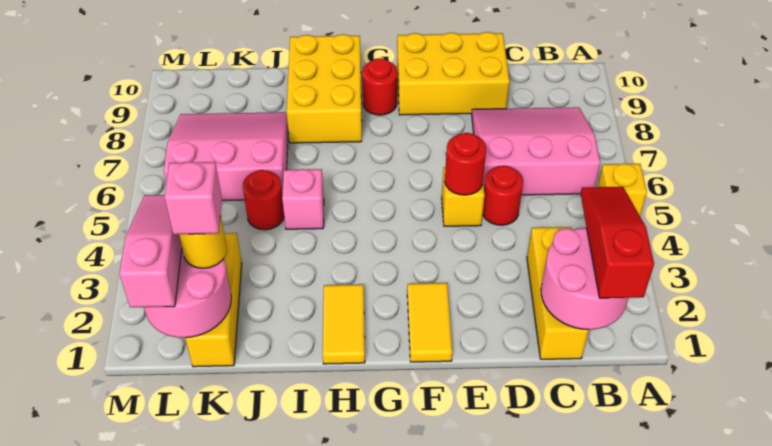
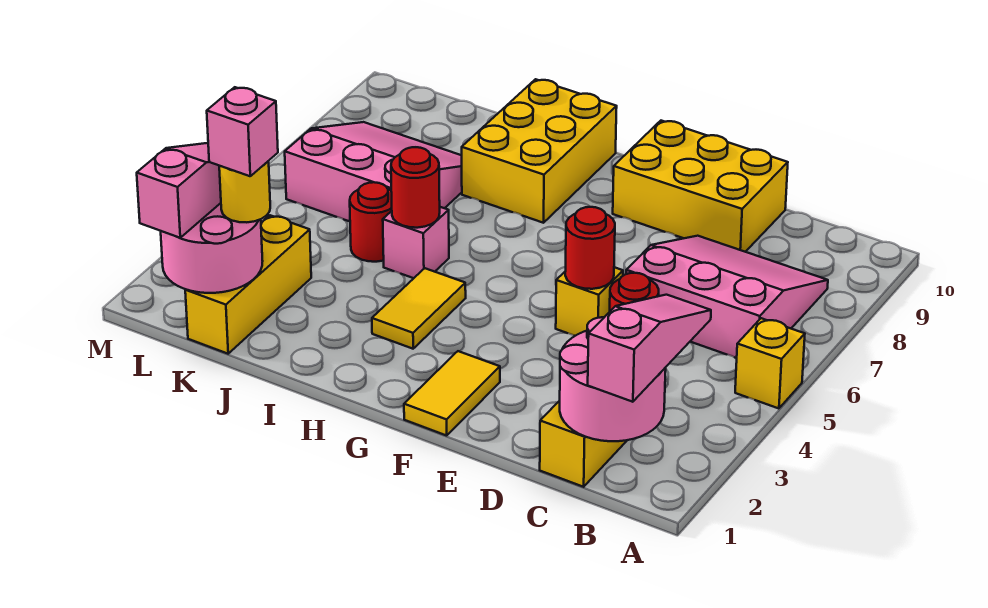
red slope B1:B3 level 3 top 1 -> pink slope B1:B3 level 3 top 1
red round brick G9 level 1 -> red round brick I5 level 2
yellow tile H1:H2 level 1 -> yellow tile H3:H4 level 1

